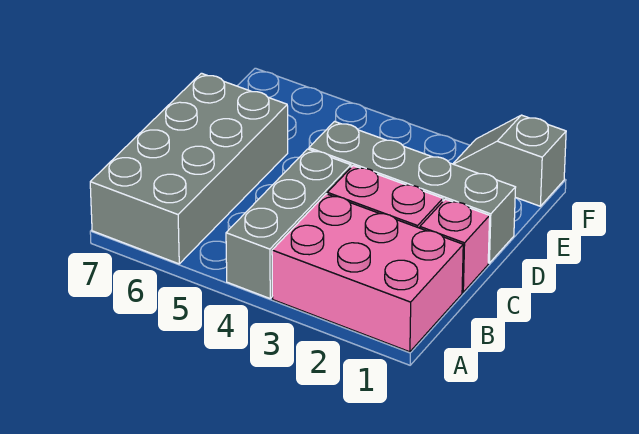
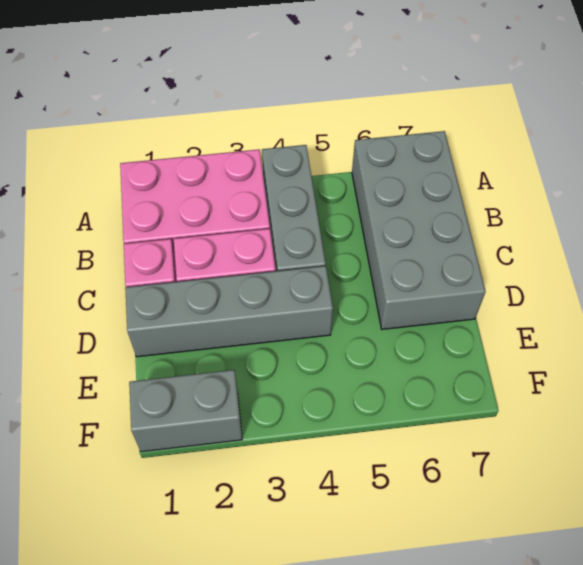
grey slope F1:F2 level 1 top 1 -> grey brick F1:F2 level 1

